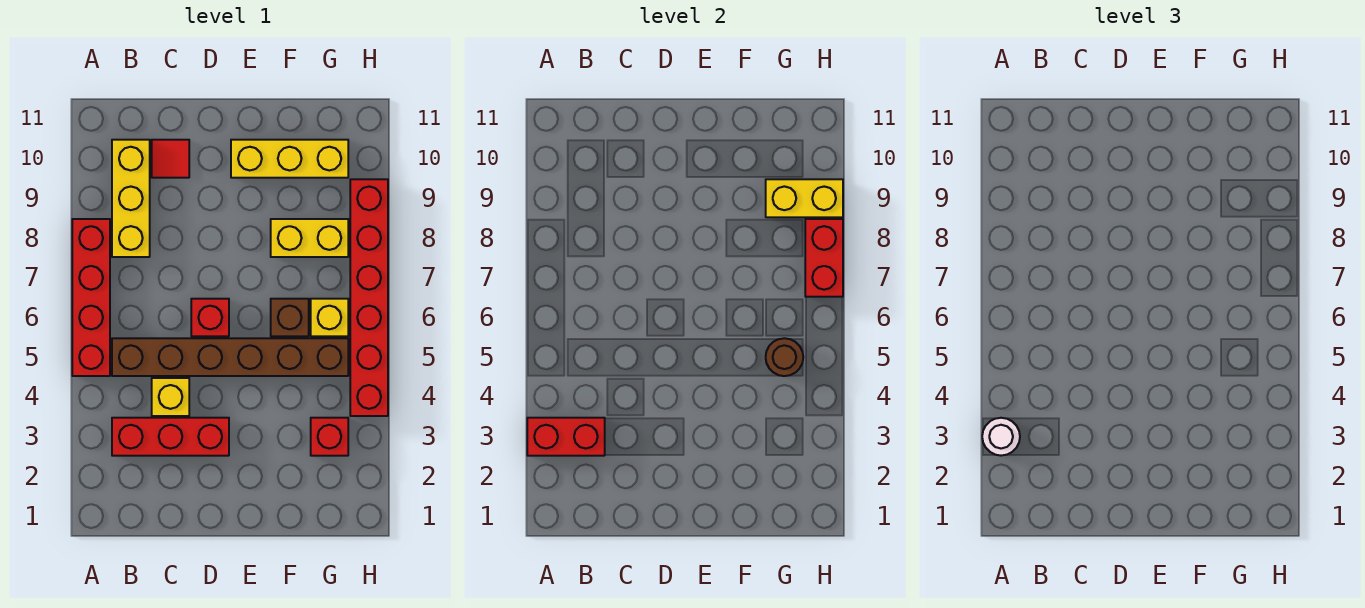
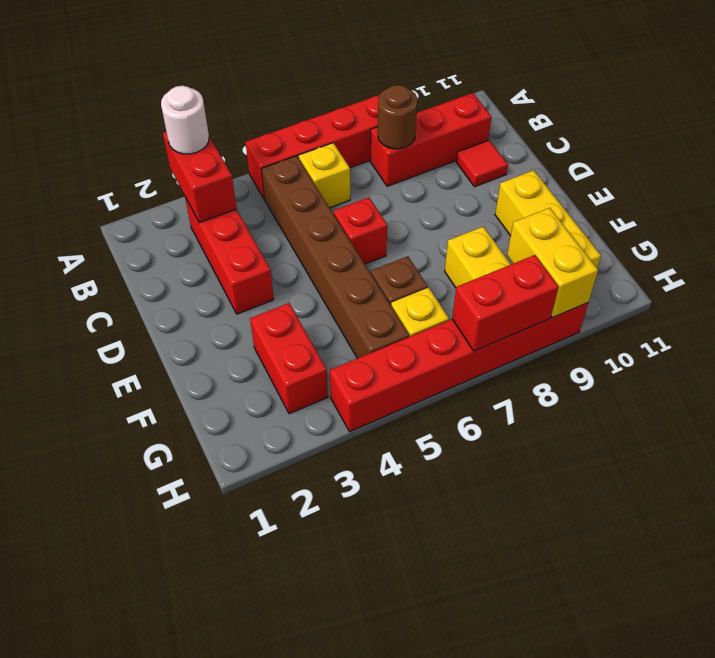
yellow brick B8:B10 level 1 -> red brick B8:B10 level 1
yellow brick C4 level 1 -> yellow brick B6 level 1
red brick G3 level 1 -> red brick F3:G3 level 1
brown round brick G5 level 2 -> brown round brick B8 level 2

